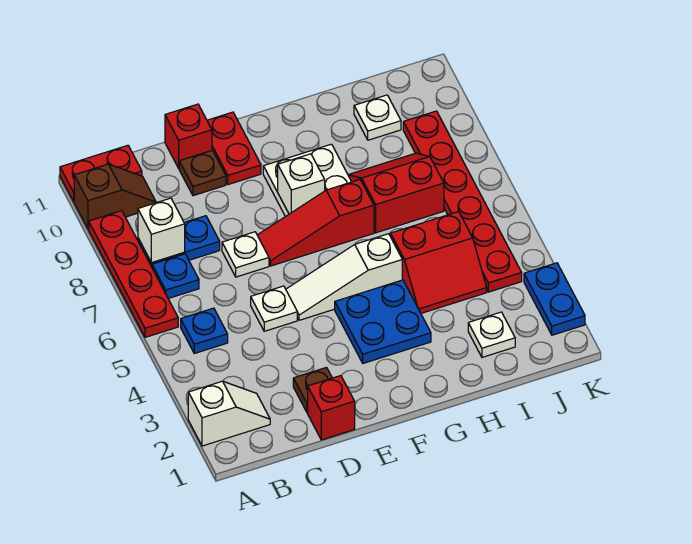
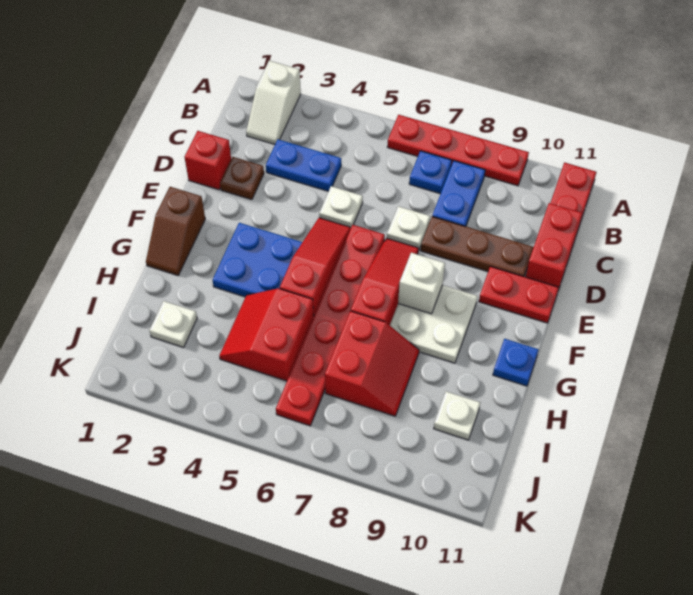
brown slope A10:B10 level 1 top A -> brown slope F1:G1 level 1 top F
blue plate B5 level 1 -> blue plate G11 level 1
white brick B8 level 2 -> none
brown plate D10 level 1 -> brown plate D8:D10 level 1
red brick D11 level 1 -> red brick C11:D11 level 1
white slope E5:G5 level 1 top G -> red slope E5:G5 level 1 top G
red plate J4:J9 level 1 -> red plate E6:J6 level 1
blue plate K2:K3 level 1 -> blue plate C3:C4 level 1

